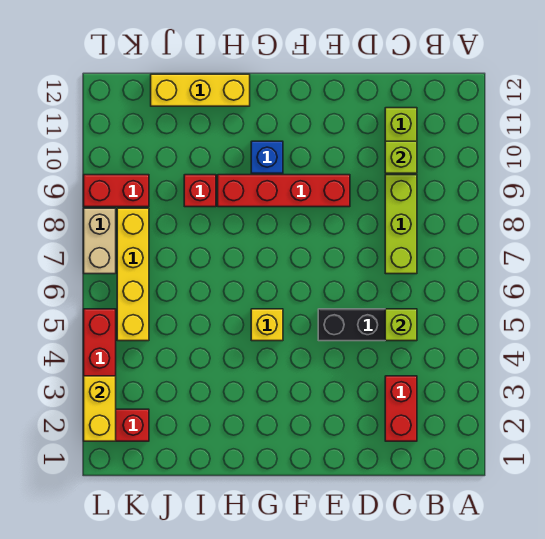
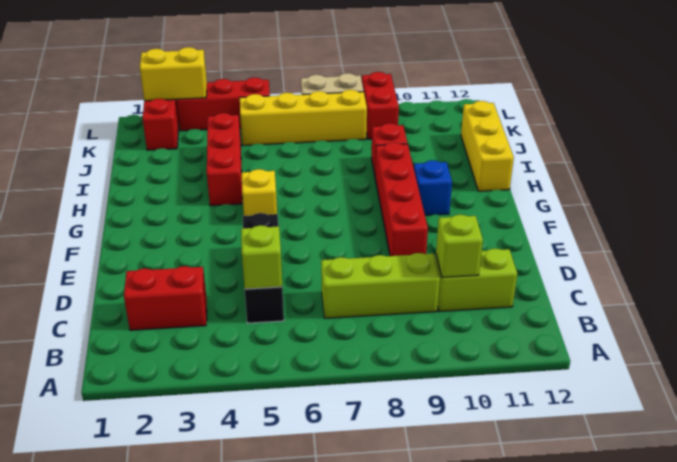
none -> red brick H4:J4 level 1

